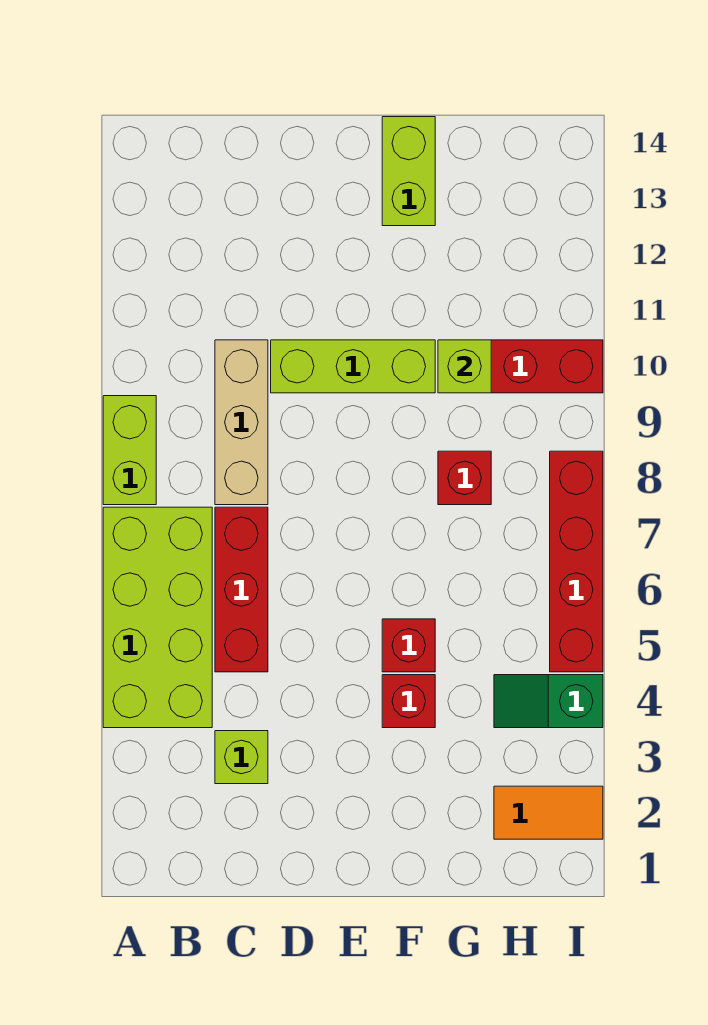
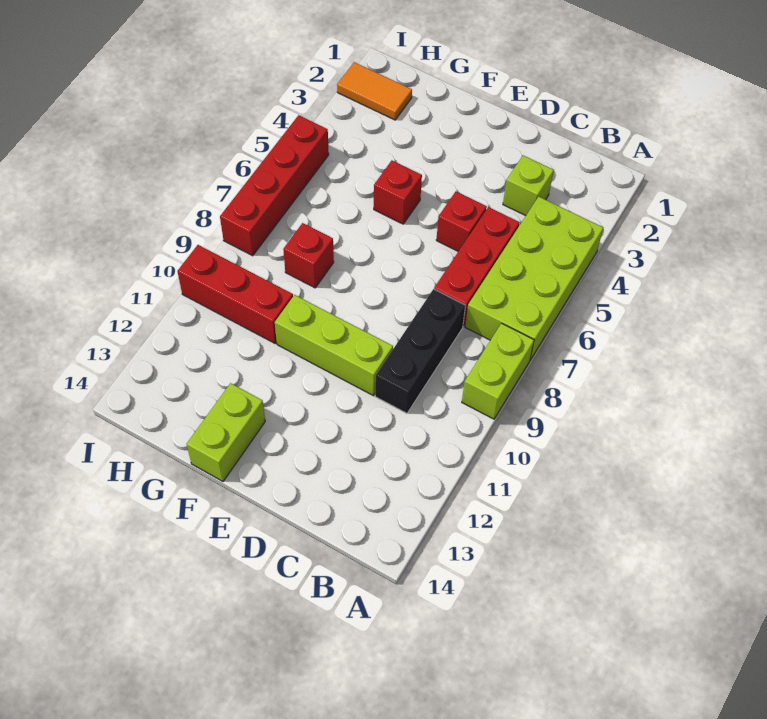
tan brick C8:C10 level 1 -> black brick C8:C10 level 1
red brick F4 level 1 -> red brick D5 level 1
lime brick G10 level 2 -> none
green slope H4:I4 level 1 top I -> none

